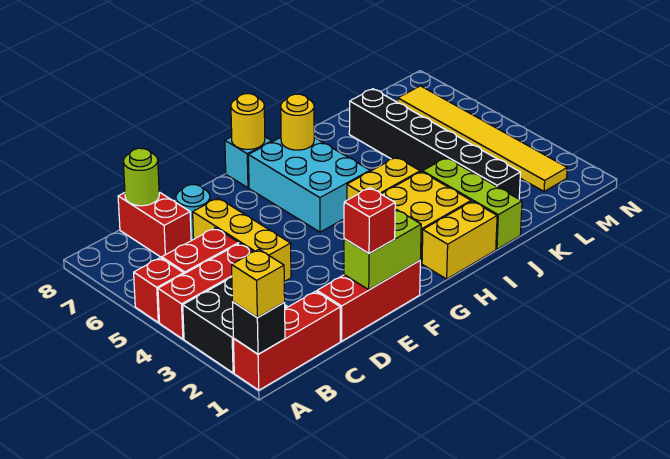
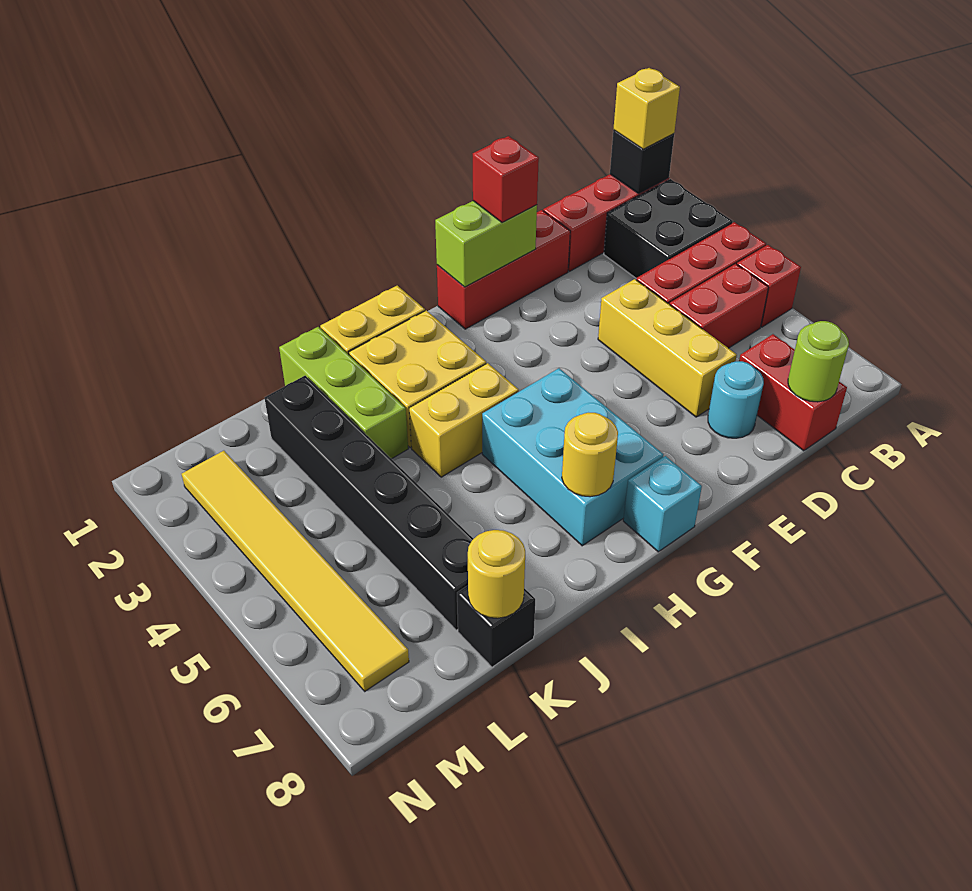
yellow round brick G8 level 2 -> yellow round brick K8 level 2
none -> black brick K8 level 1

